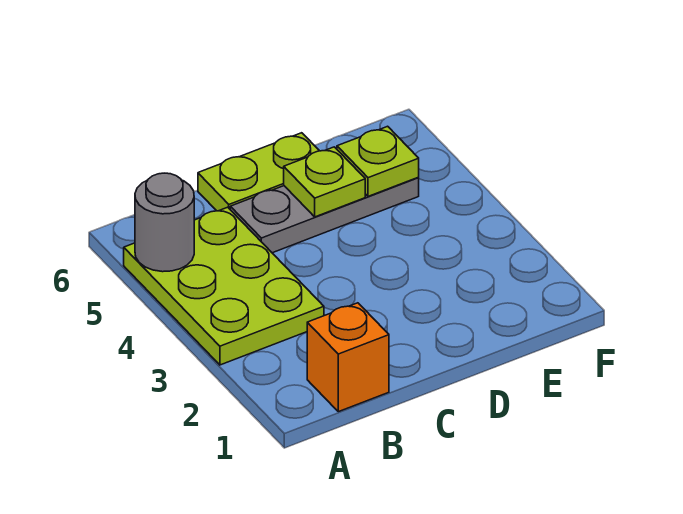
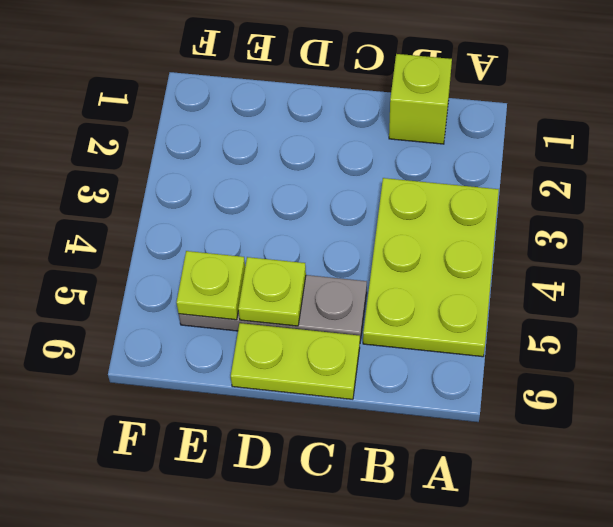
grey round brick A5 level 2 -> none
orange brick B1 level 1 -> lime brick B1 level 1

